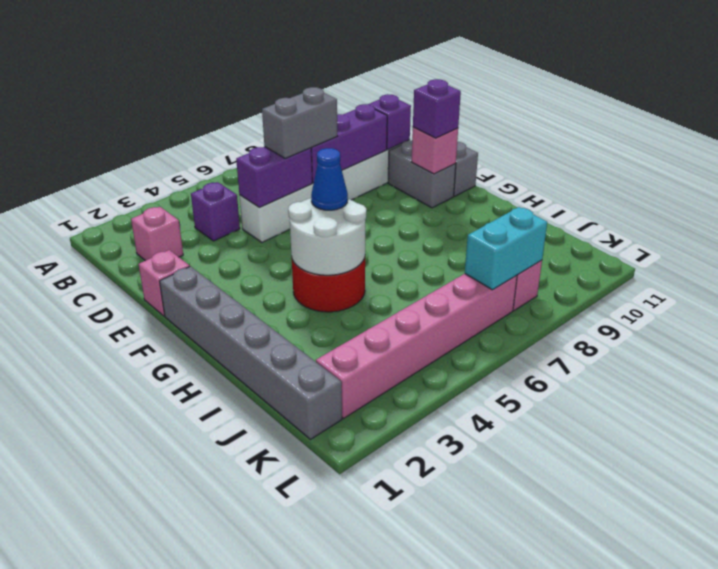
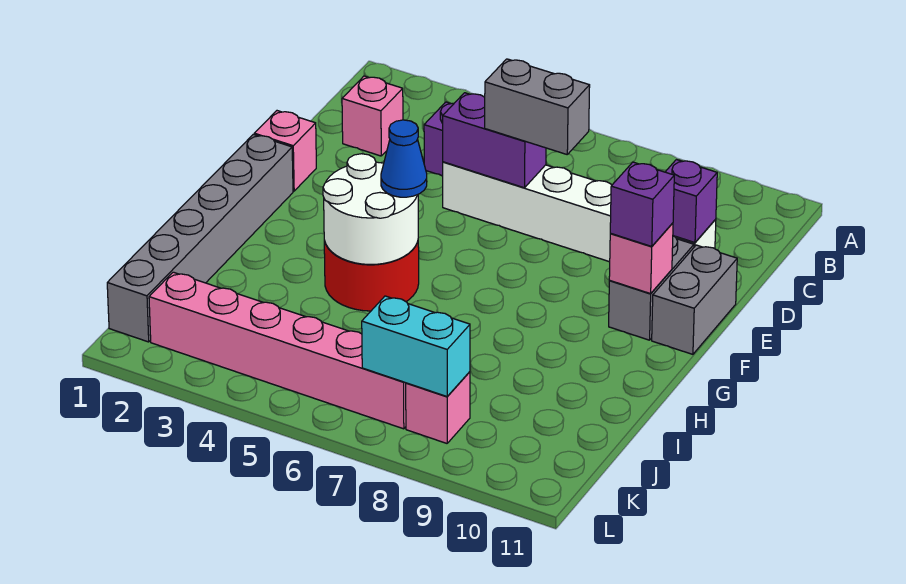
purple brick D7:D9 level 2 -> none

